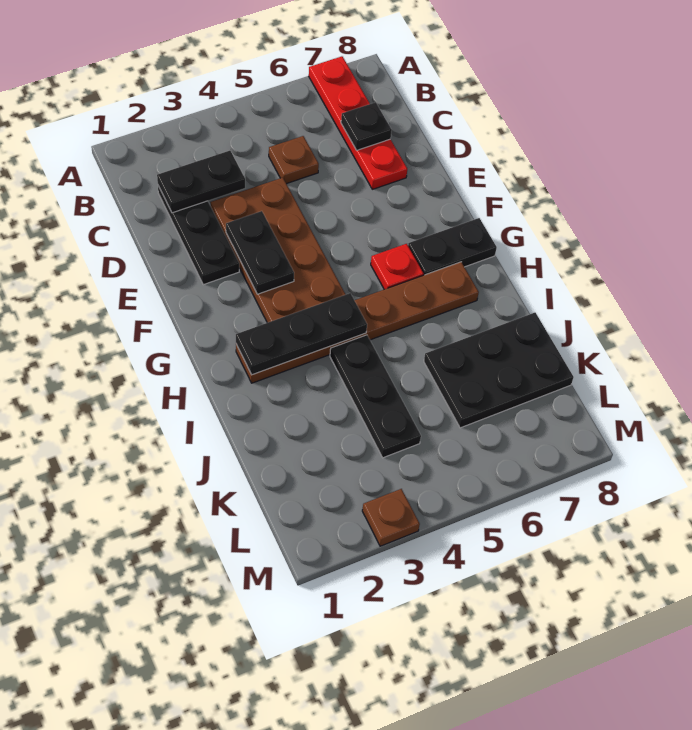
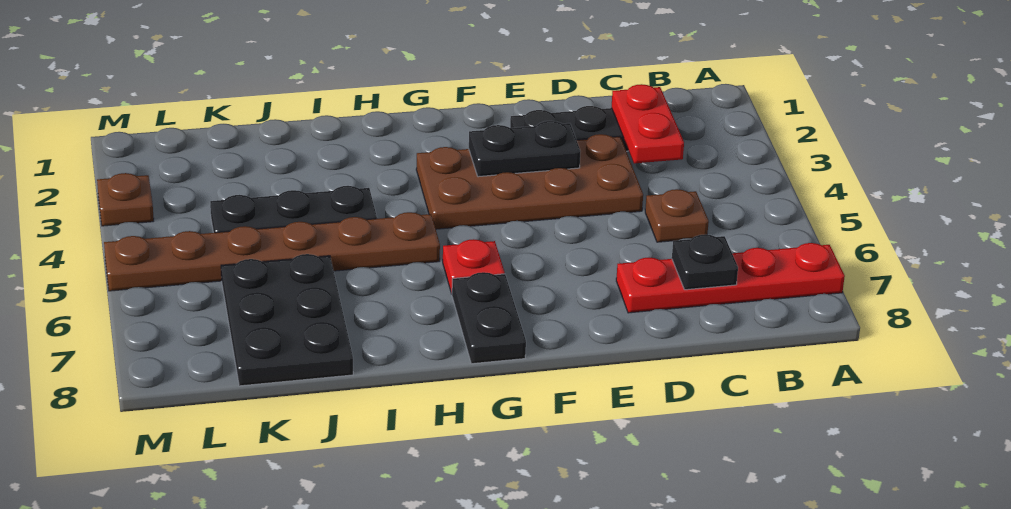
black plate C2:C3 level 2 -> red plate C2:C3 level 2
brown plate H2:H7 level 1 -> brown plate H5:M5 level 1
black plate H2:H4 level 2 -> none

